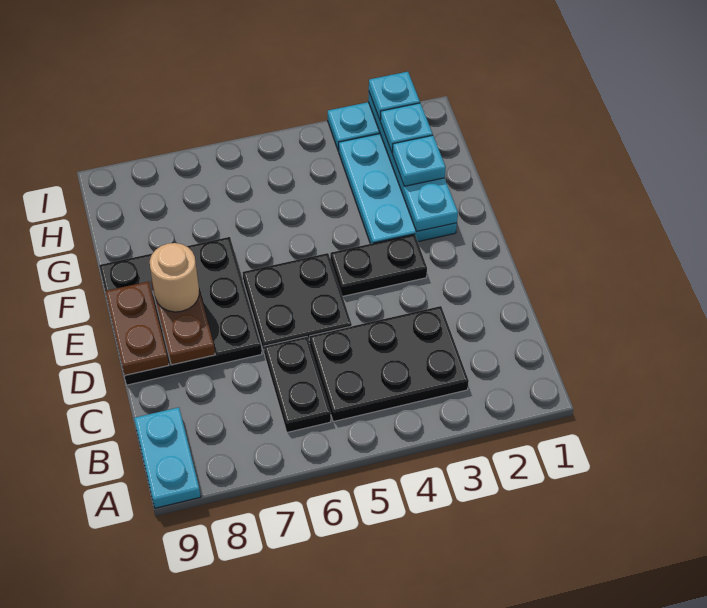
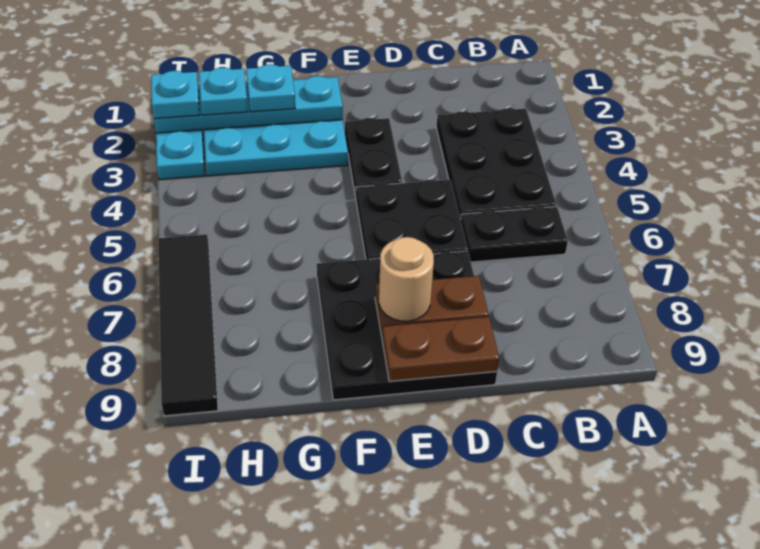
cyan plate A9:B9 level 1 -> none
none -> black tile I6:I9 level 1

